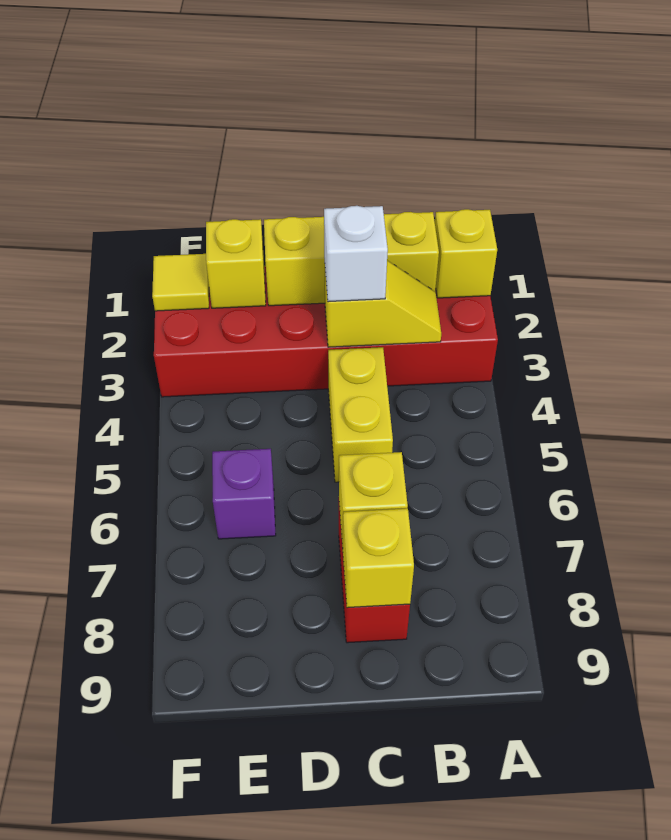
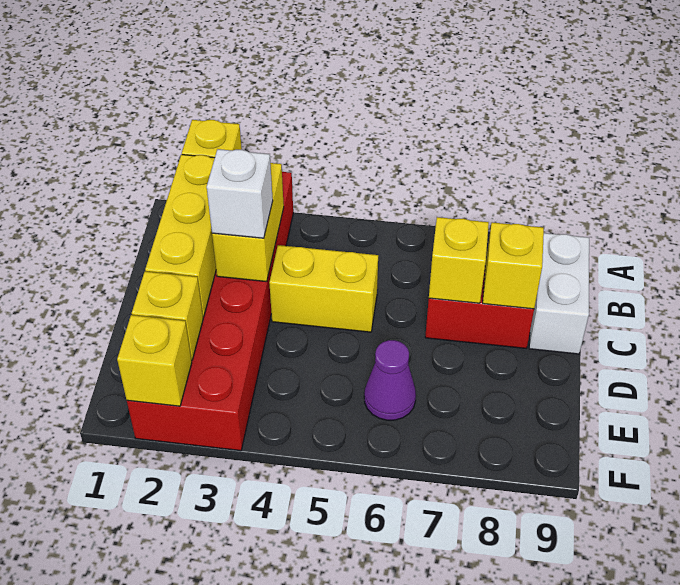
yellow slope B3:C3 level 2 top C -> yellow brick B3:C3 level 2
none -> white brick B9:C9 level 1
purple brick E6 level 1 -> purple cone E6 level 1
yellow tile F2 level 2 -> yellow brick F2 level 2

